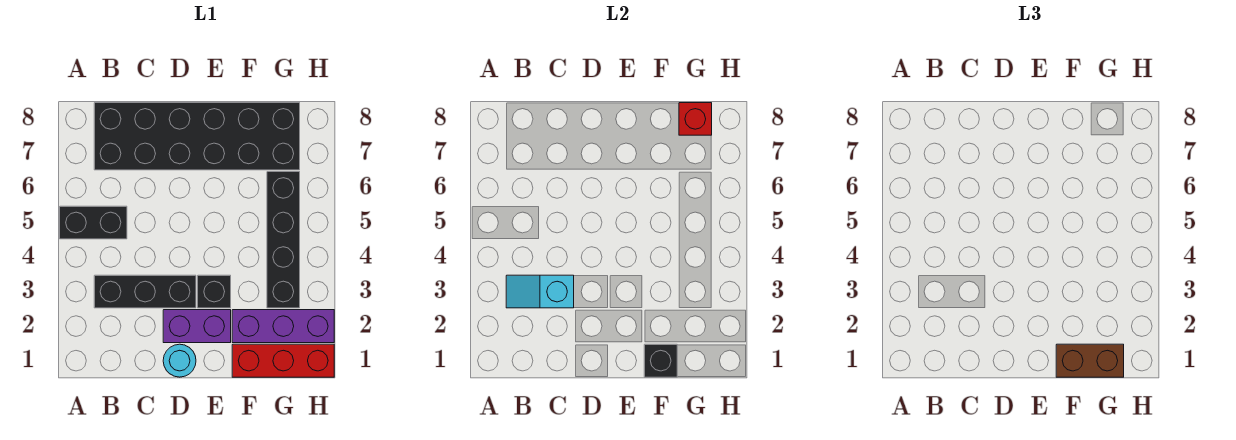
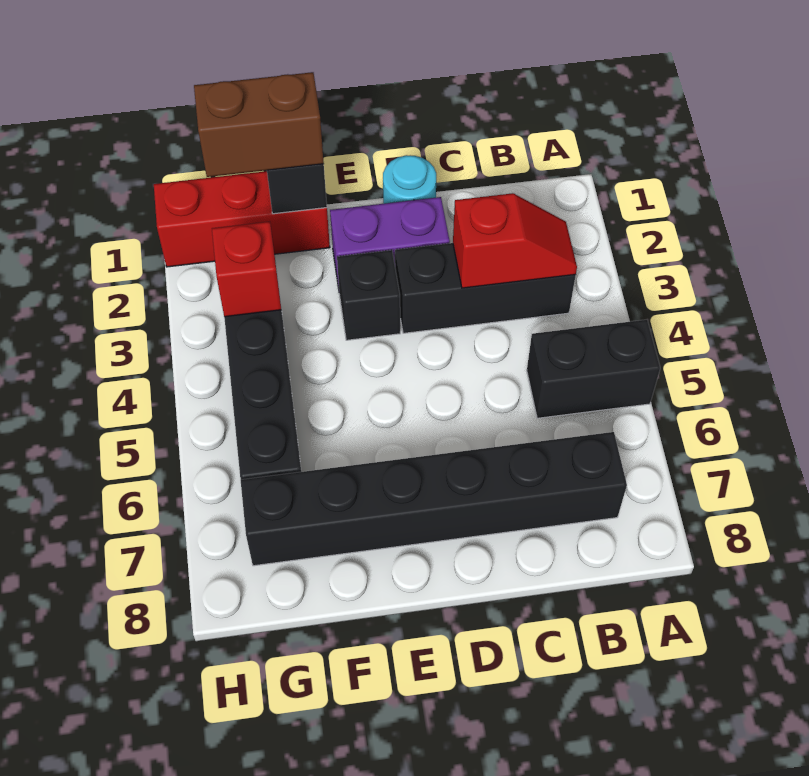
cyan slope B3:C3 level 2 top C -> red slope B3:C3 level 2 top C
black brick B7:G8 level 1 -> black brick B7:G7 level 1
purple brick F2:H2 level 1 -> none
red brick G8 level 2 -> red brick G3 level 2

